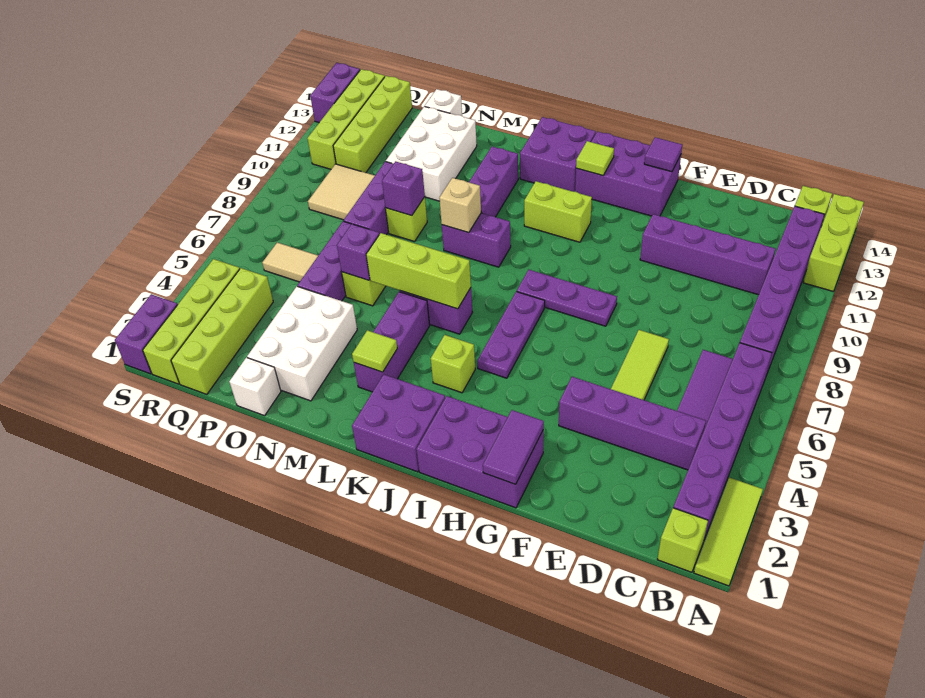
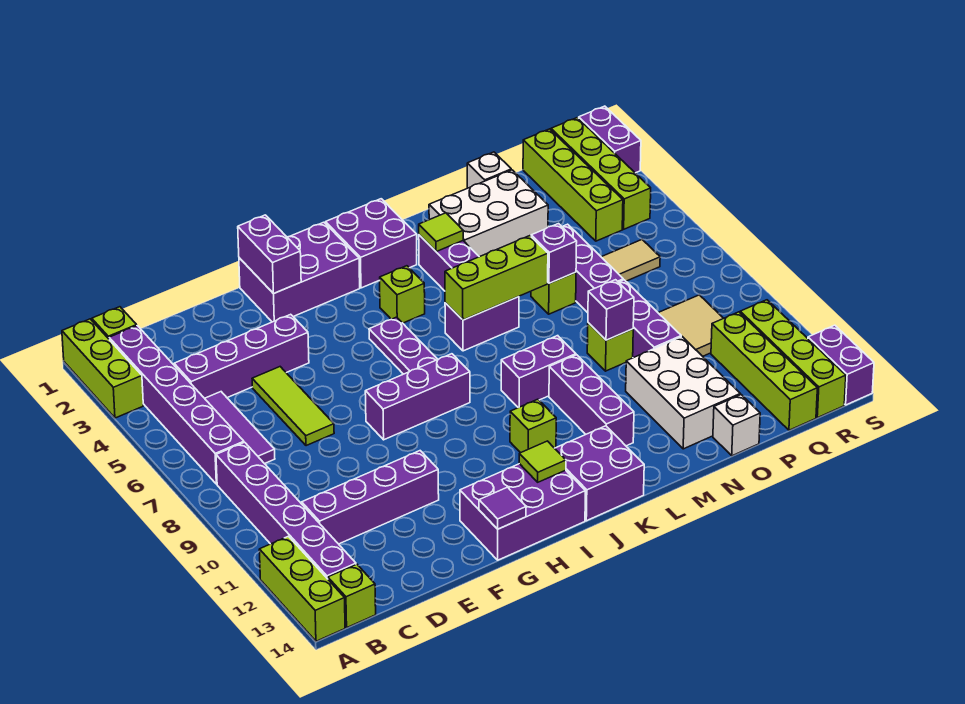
lime tile A1:A3 level 1 -> lime brick A1:A3 level 1
purple tile G1:G2 level 2 -> purple brick G1:G2 level 2
purple plate G8:I8 level 1 -> purple brick G8:I8 level 1
lime brick I11:J11 level 1 -> lime brick J11 level 1
tan brick L9 level 2 -> none
white brick N2:O4 level 1 -> white brick M2:O3 level 1

